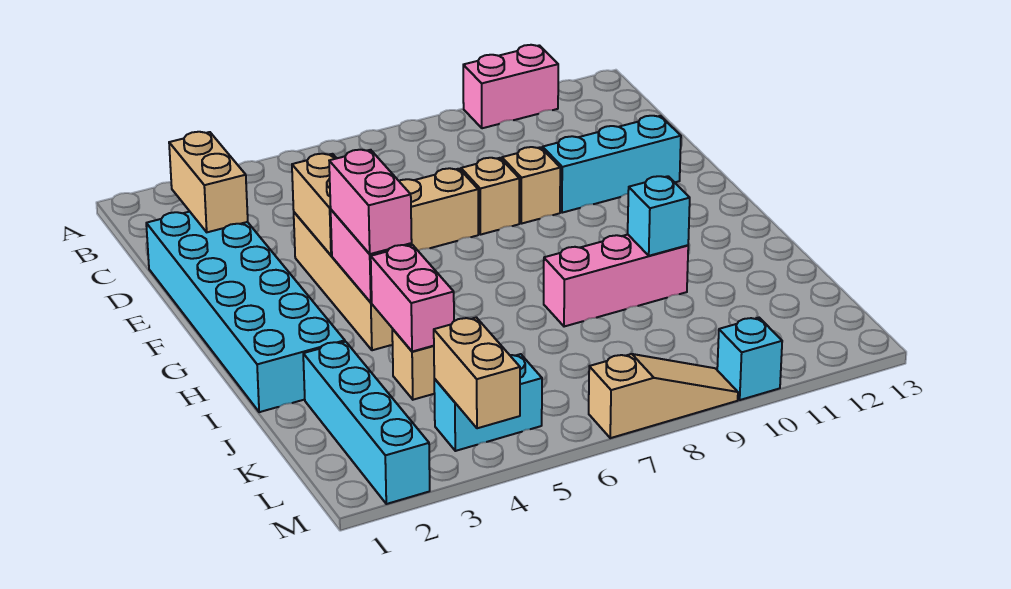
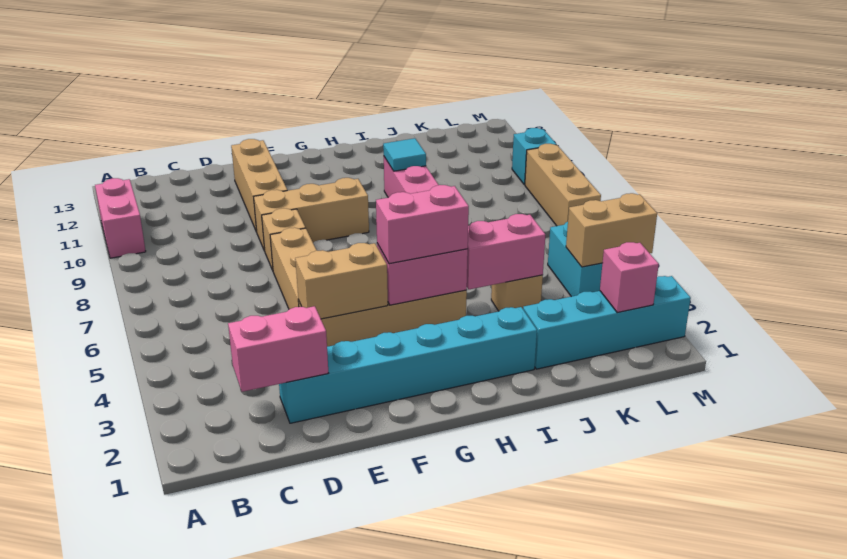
tan brick C2:D2 level 2 -> pink brick C2:D2 level 2
cyan brick D1:I2 level 1 -> cyan brick D2:I2 level 1
tan brick E9 level 1 -> tan brick E9:G9 level 1
cyan brick E10:E12 level 1 -> tan brick E10:E12 level 1
cyan brick I10 level 2 -> cyan tile I10 level 2
none -> pink brick L2 level 2
tan slope M7:M9 level 1 top 7 -> tan brick M7:M9 level 1

